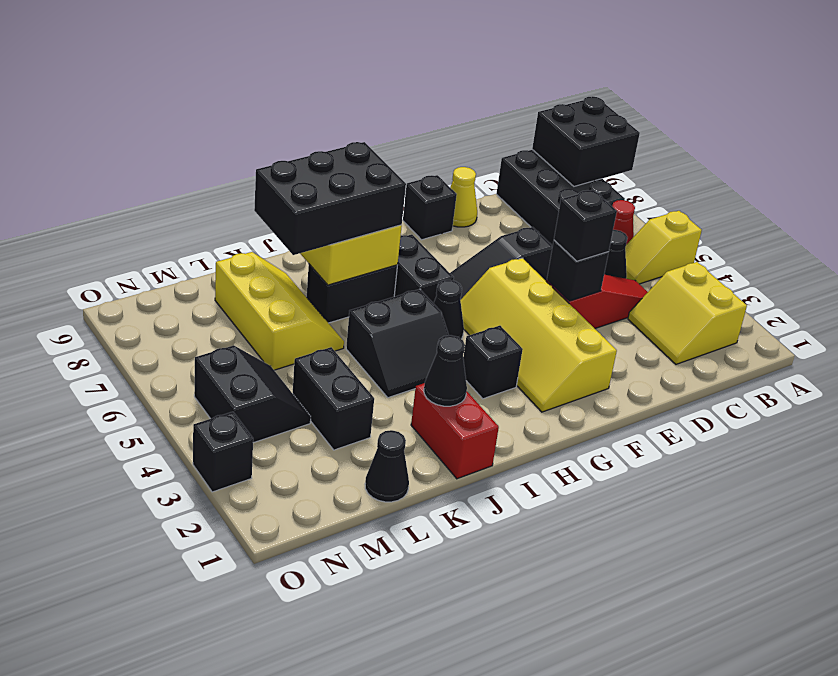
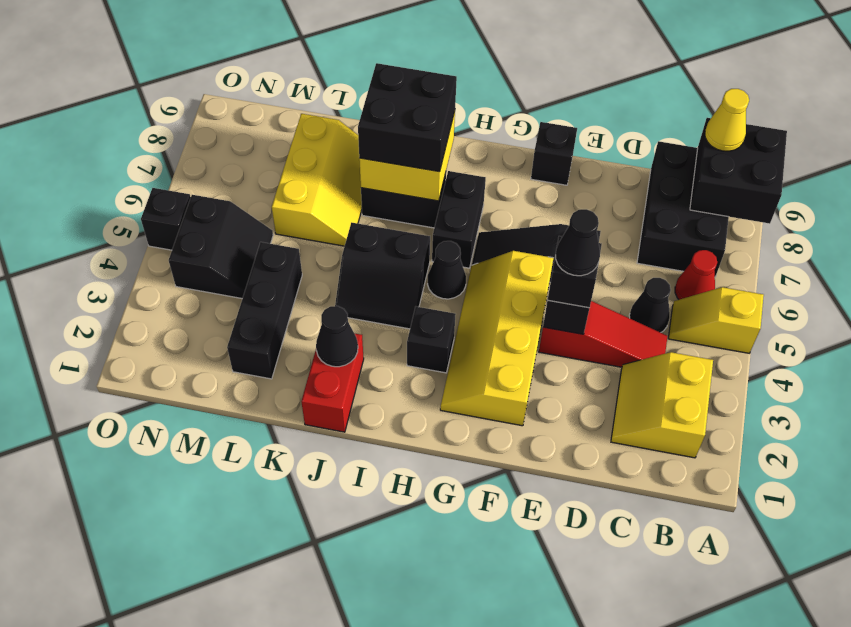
yellow cone E9 level 1 -> yellow cone B9 level 3
black brick I7:K8 level 3 -> black brick I7:J8 level 3
black cone L1 level 1 -> black cone E4 level 4
black brick L3:L4 level 1 -> black brick L2:L4 level 1
black brick O3 level 1 -> black brick O5 level 1

